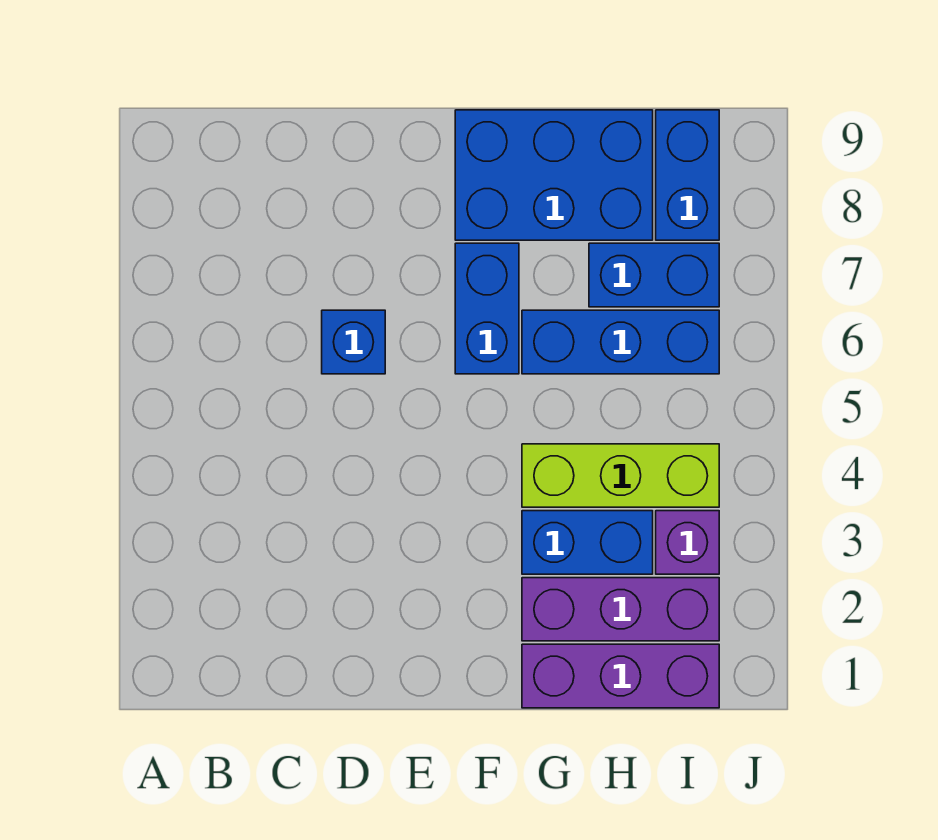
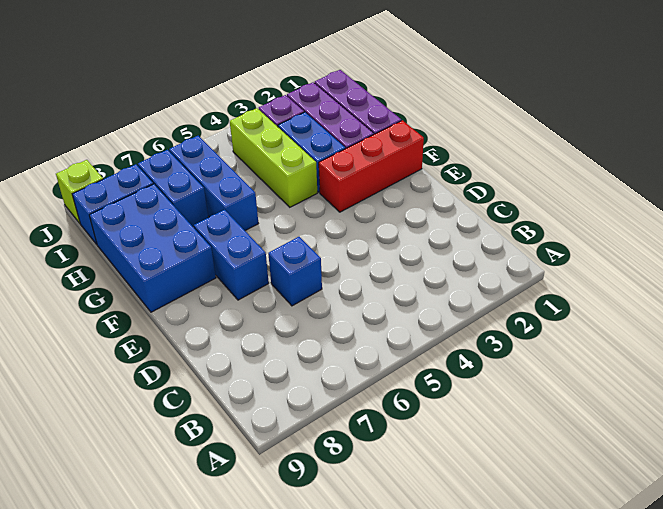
none -> red brick F1:F3 level 1
blue brick F6:F7 level 1 -> blue brick E7:F7 level 1
none -> lime brick J9 level 1

